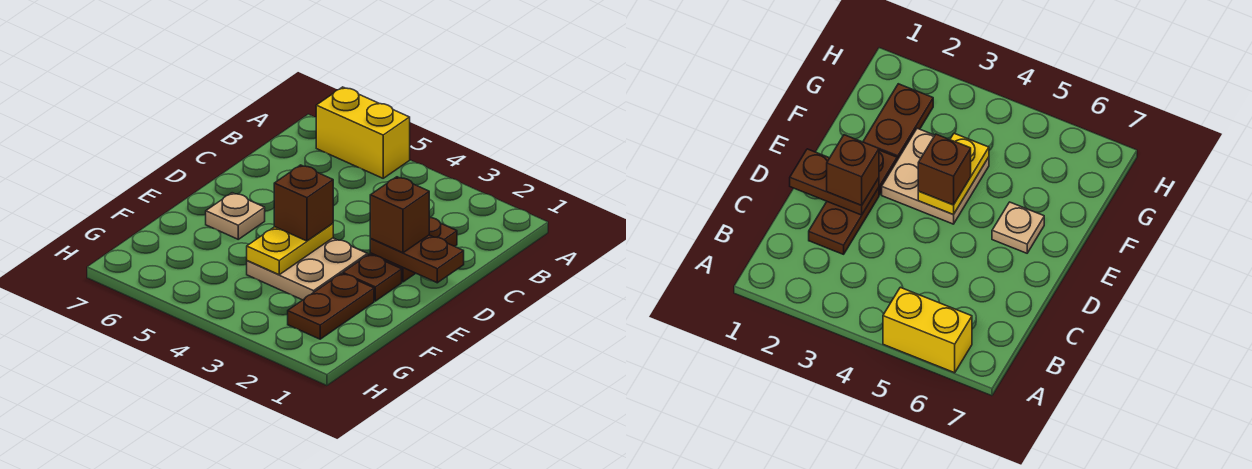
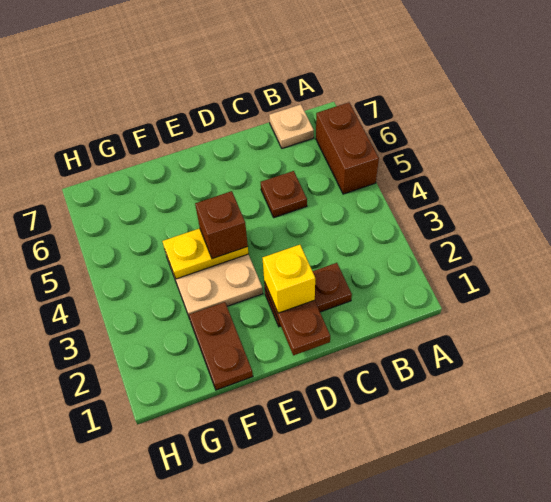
yellow brick A5:A6 level 1 -> brown brick A5:A6 level 1
brown brick D2 level 3 -> yellow brick D2 level 3
brown plate E2 level 1 -> brown plate C5 level 1
tan plate E6 level 1 -> tan plate B7 level 1
brown plate F2:G2 level 1 -> brown plate F1:F2 level 1

